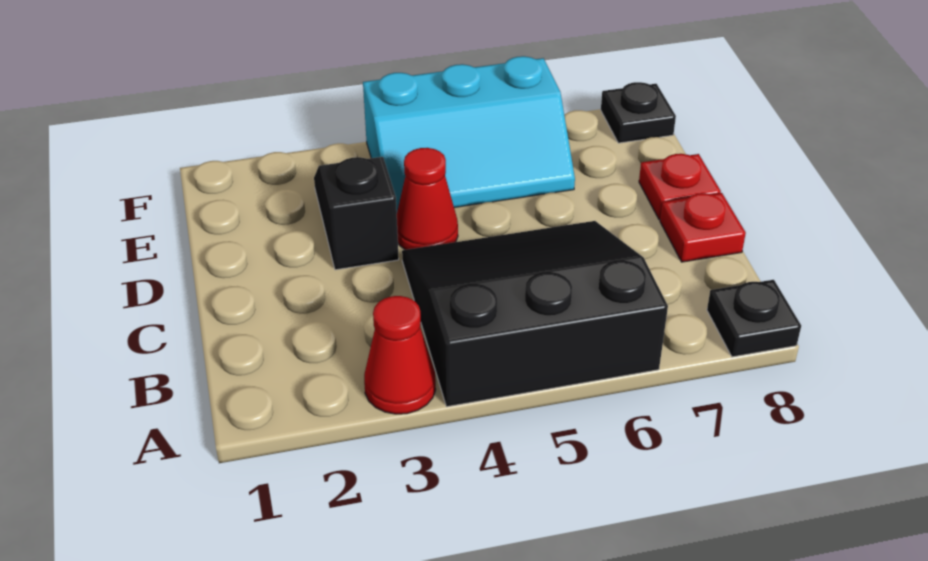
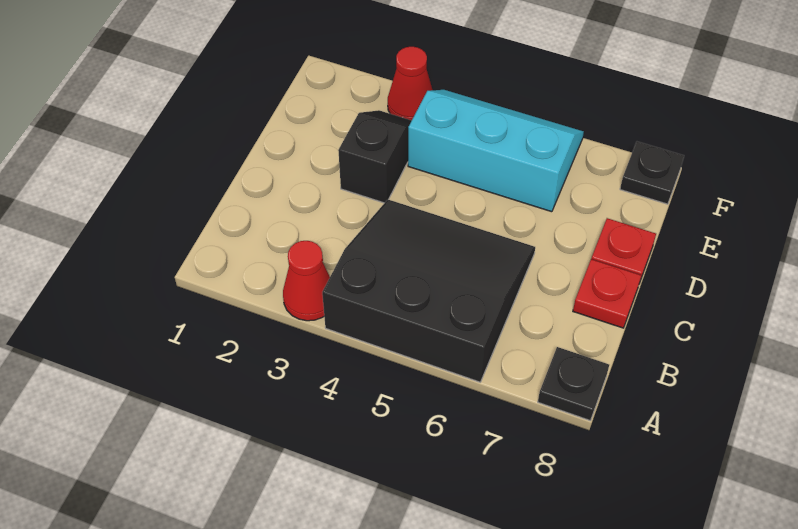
red cone D4 level 1 -> red cone F3 level 1
cyan slope E4:F6 level 1 top F -> cyan slope E4:F6 level 1 top E

